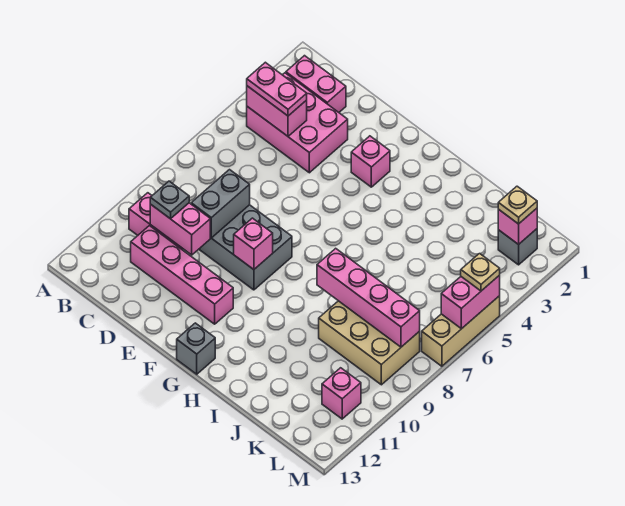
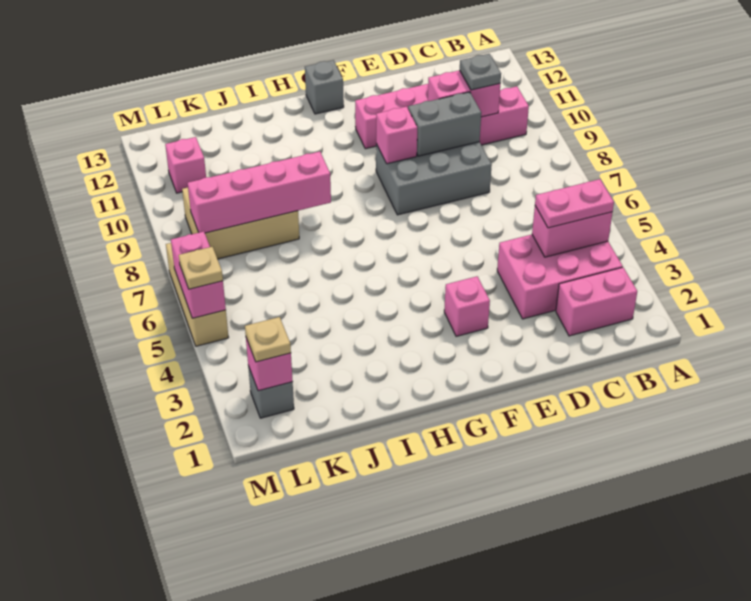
grey brick D8:D9 level 2 -> grey brick D9:E9 level 2

